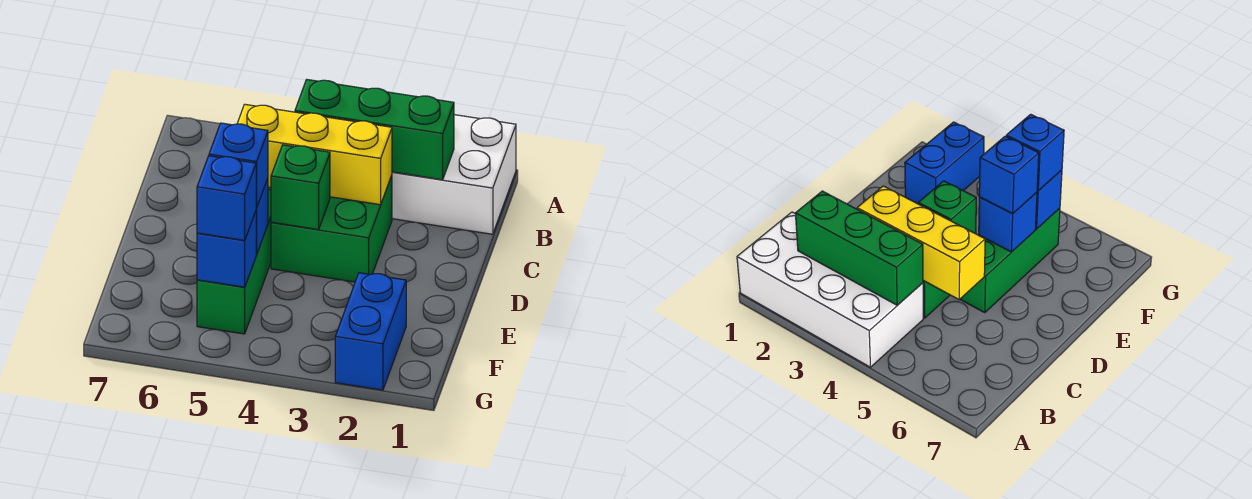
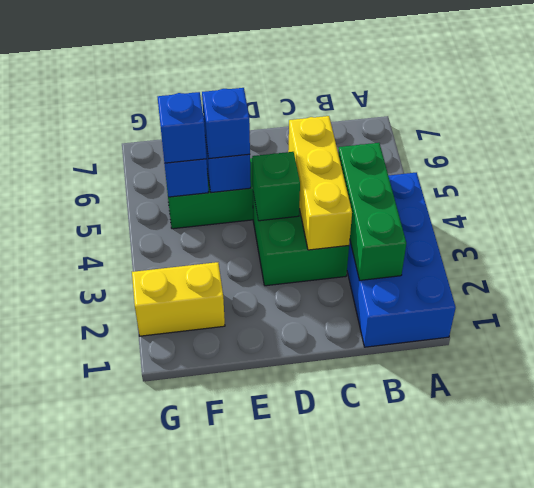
white brick A1:B4 level 1 -> blue brick A1:B4 level 1
blue brick F2:G2 level 1 -> yellow brick F2:G2 level 1

